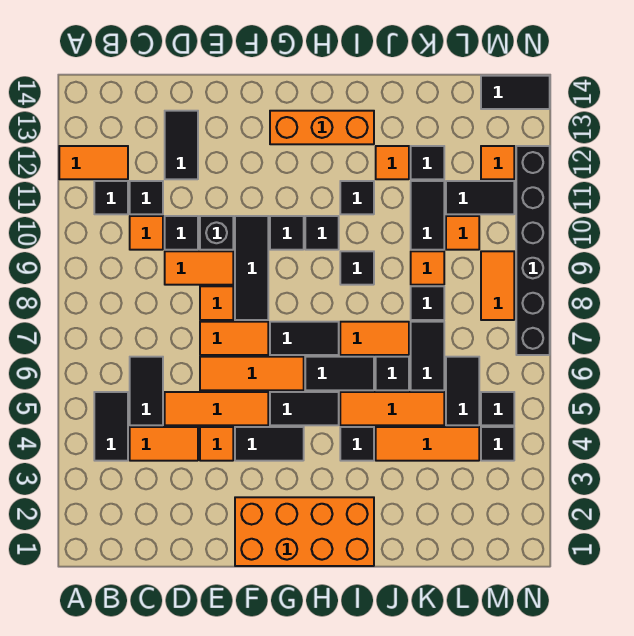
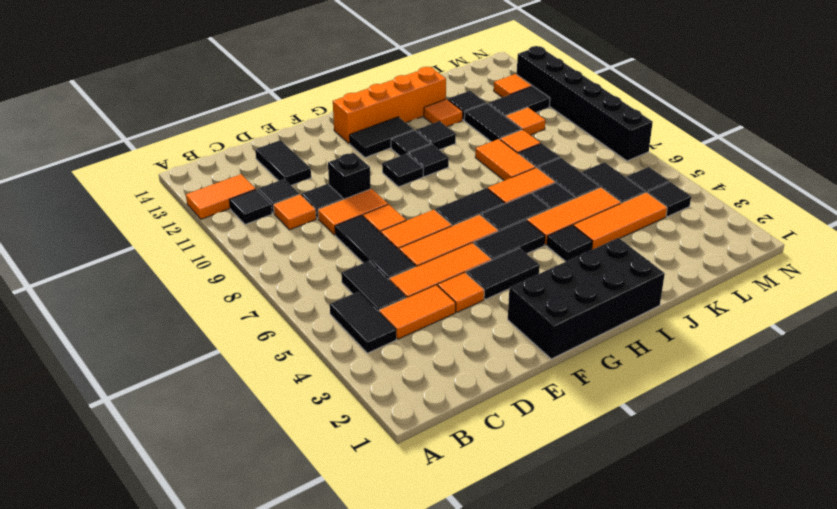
orange brick F1:I2 level 1 -> black brick F1:I2 level 1
black tile F8:F10 level 1 -> black tile D6:D8 level 1
orange brick G13:I13 level 1 -> orange brick G13:J13 level 1
black tile I9 level 1 -> black tile H11 level 1
orange tile M8:M9 level 1 -> orange tile J8:J9 level 1
black tile M14:N14 level 1 -> black tile G12:H12 level 1

